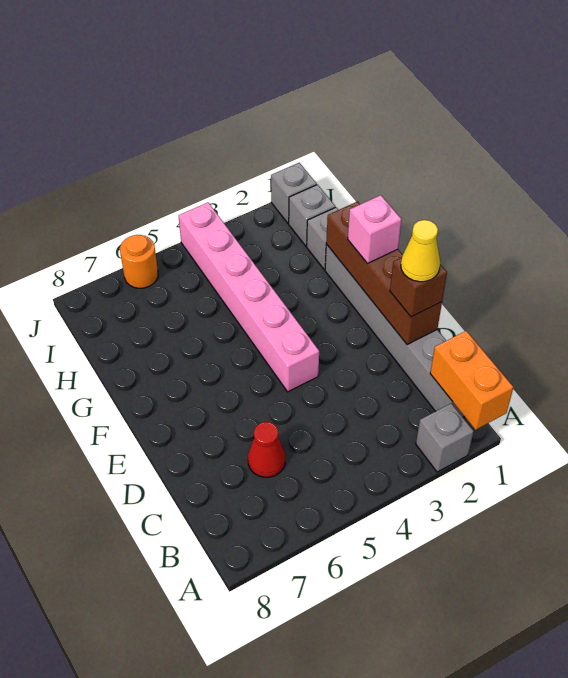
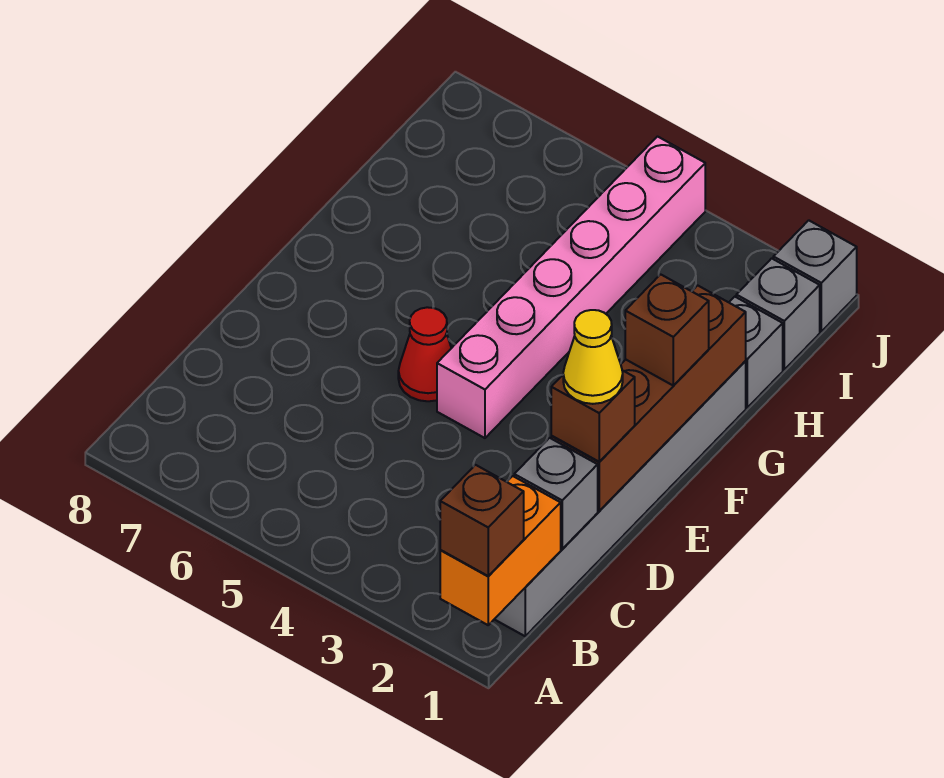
none -> brown brick A1 level 3
grey brick A2 level 1 -> grey brick C1 level 2
red cone C6 level 1 -> red cone E5 level 1
pink brick F1 level 3 -> brown brick F1 level 3
orange round brick J6 level 1 -> none

